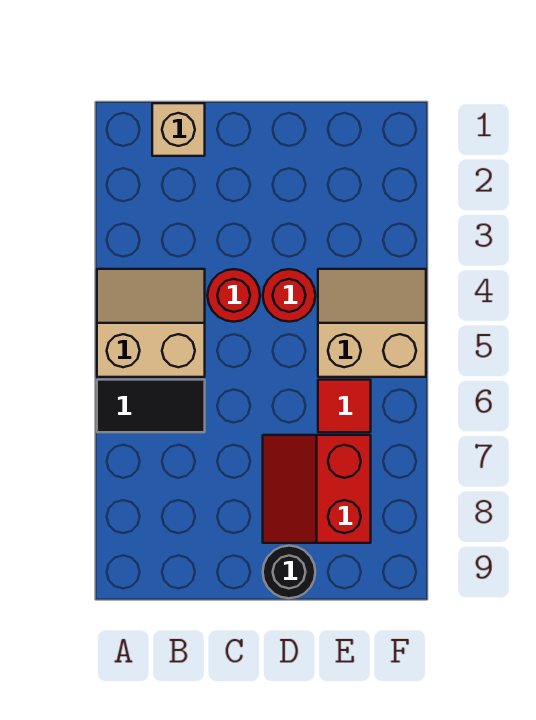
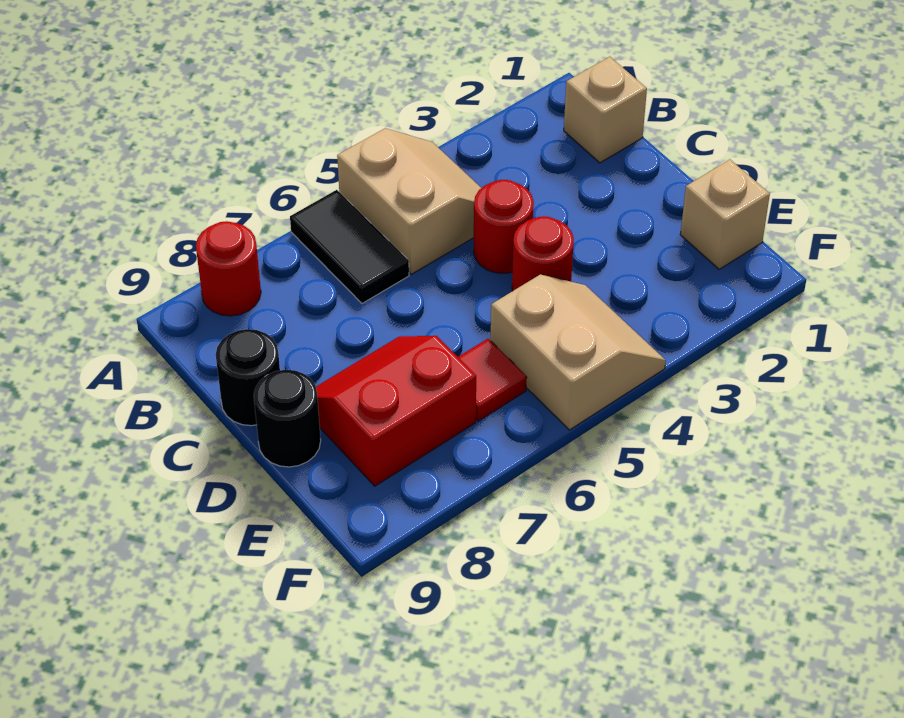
none -> red round brick A8 level 1
none -> black round brick C9 level 1
none -> tan brick E1 level 1

